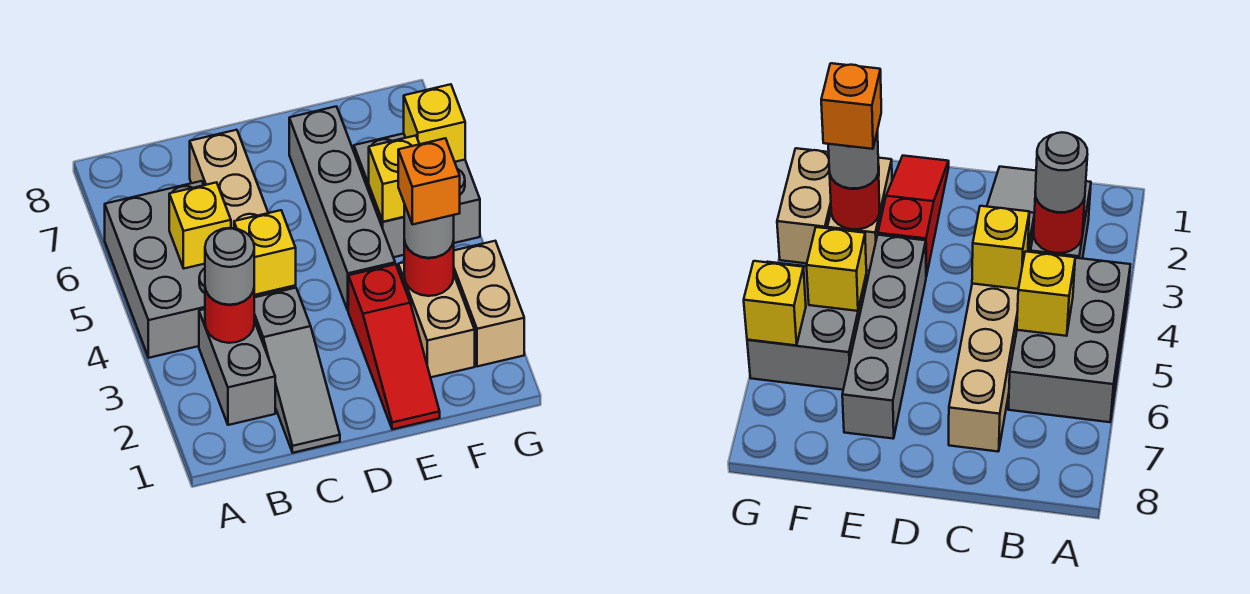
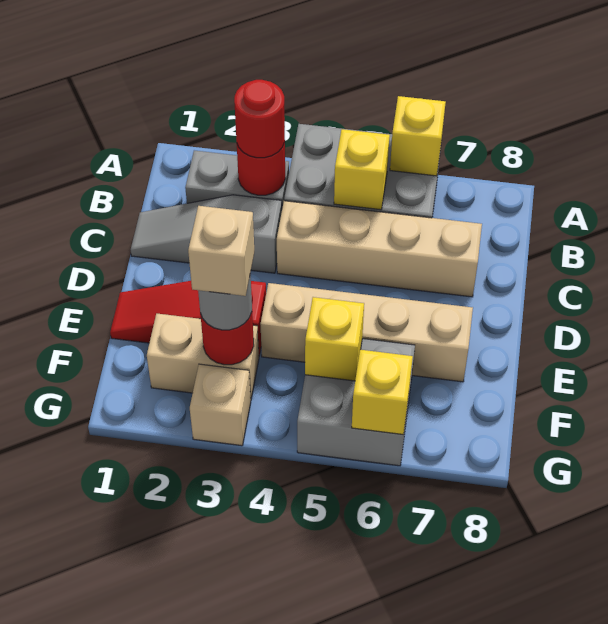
grey round brick B3 level 3 -> red round brick B3 level 3
yellow brick C4 level 2 -> yellow brick A6 level 2
grey brick E4:E7 level 1 -> tan brick E4:E7 level 1
orange brick F3 level 4 -> tan brick F3 level 4
tan brick G2:G3 level 1 -> tan brick G3 level 1

